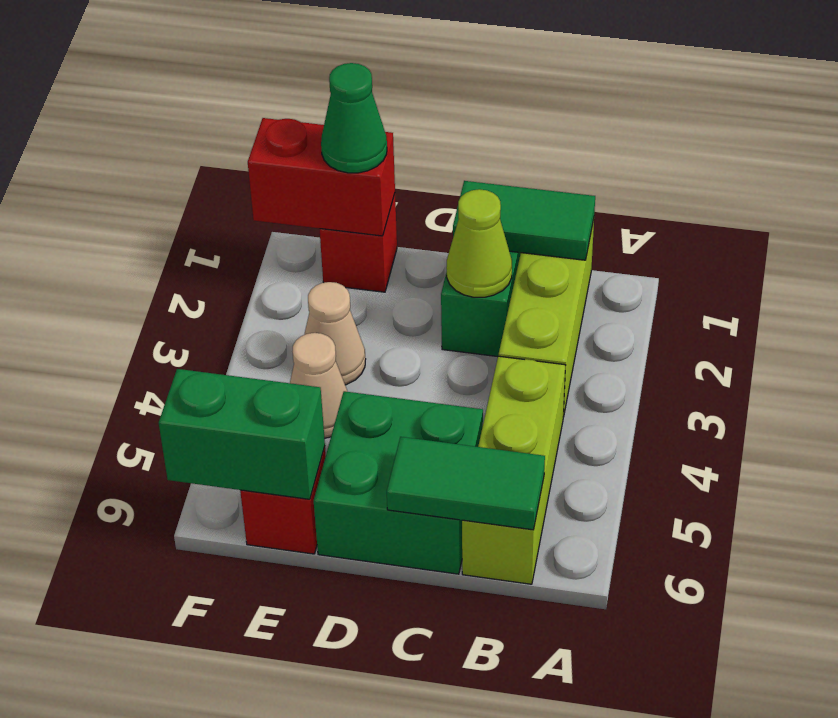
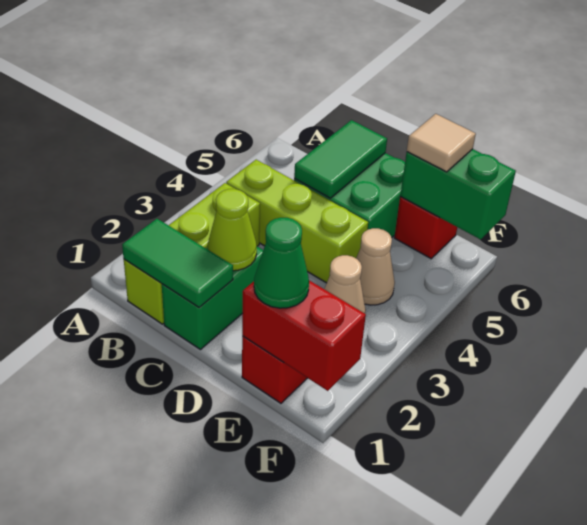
lime brick B4:B6 level 1 -> lime brick B4:D4 level 1
green tile B6:C6 level 2 -> green tile C5:C6 level 2
none -> tan tile E6 level 3

